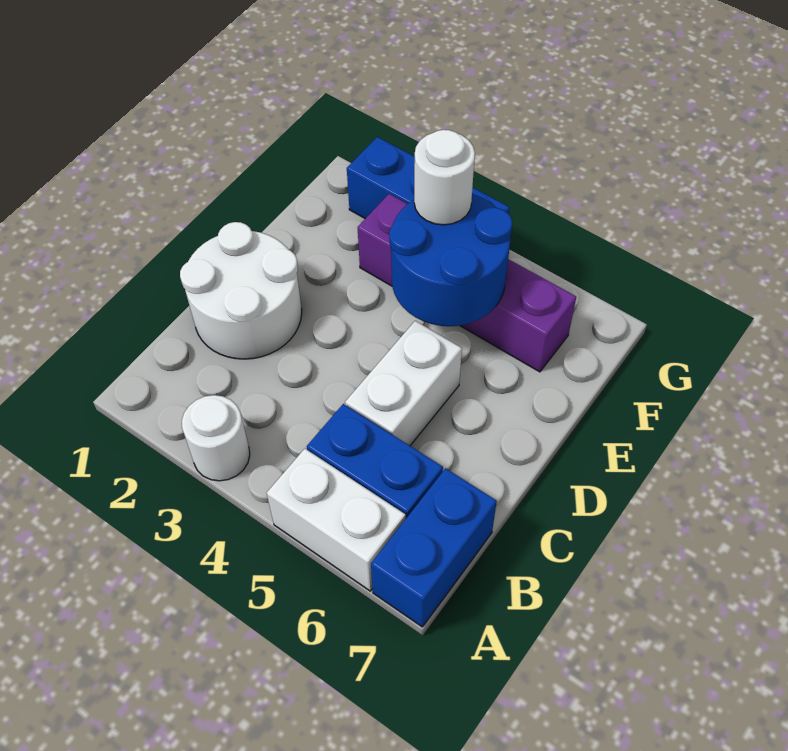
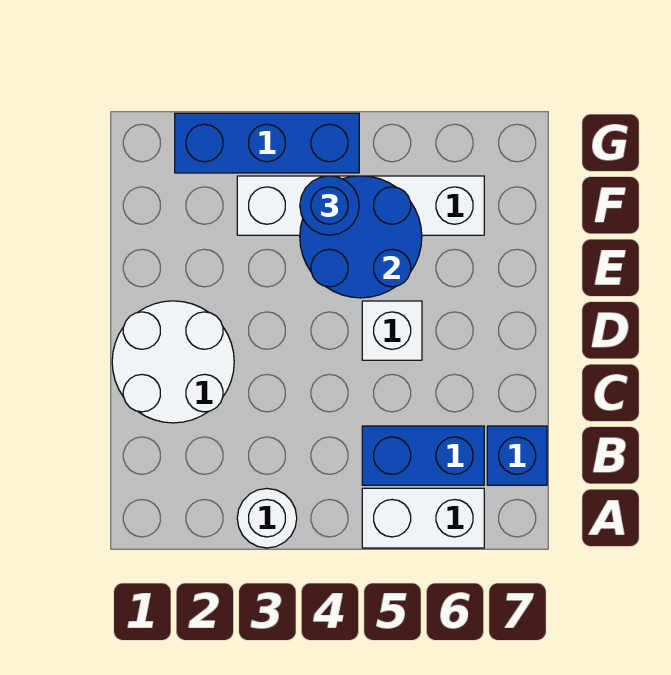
blue brick A7:B7 level 1 -> blue brick B7 level 1
white brick C5:D5 level 1 -> white brick D5 level 1
purple brick F3:F6 level 1 -> white brick F3:F6 level 1
white round brick F4 level 3 -> blue round brick F4 level 3

